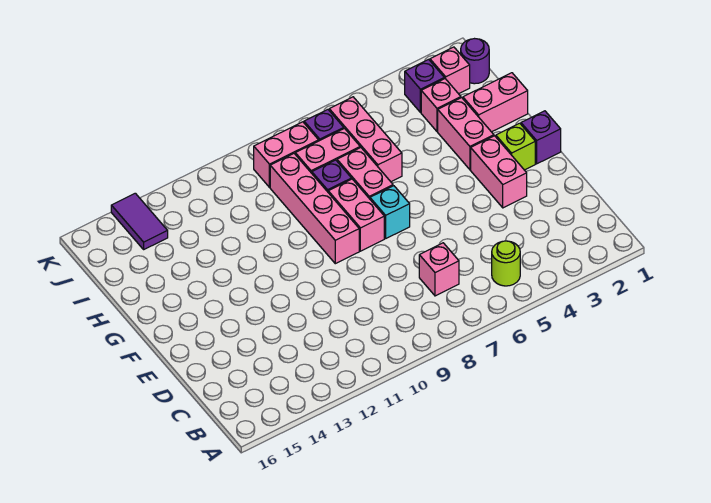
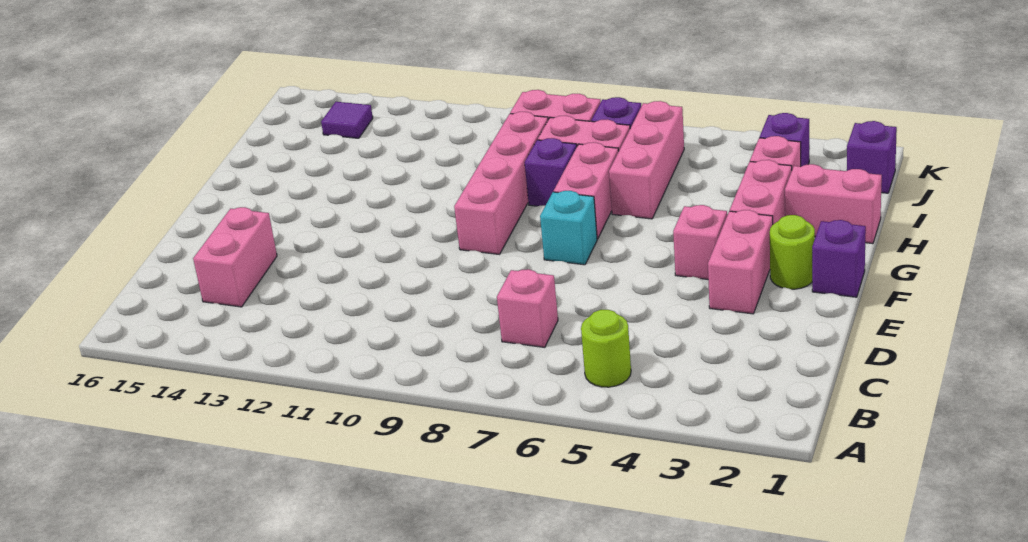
lime brick F2 level 1 -> lime round brick F2 level 1
pink brick F8:G8 level 1 -> pink brick C14:D14 level 1
purple round brick J1 level 1 -> purple brick J1 level 1
pink brick J2 level 1 -> pink brick F4 level 1
purple tile J14:K14 level 1 -> purple tile J14 level 1

